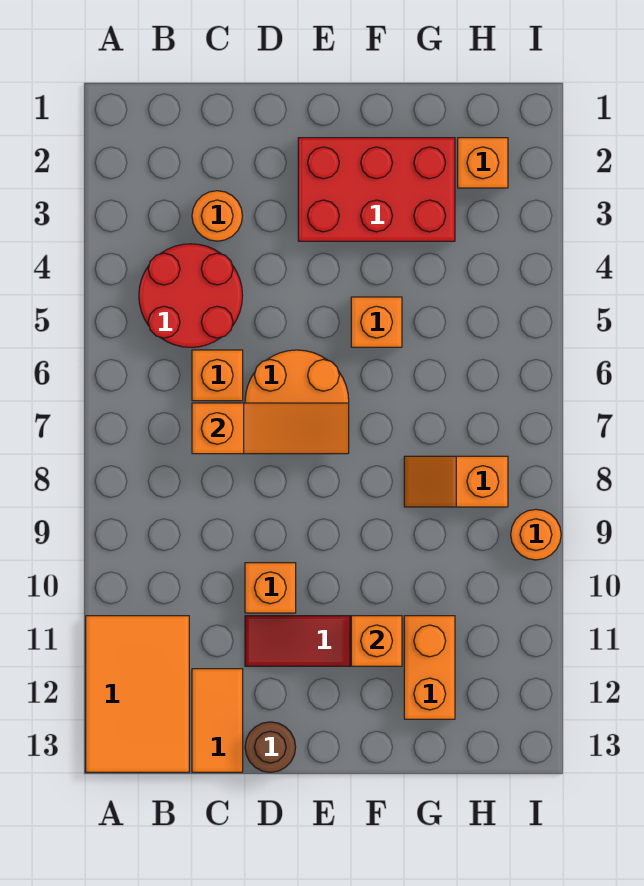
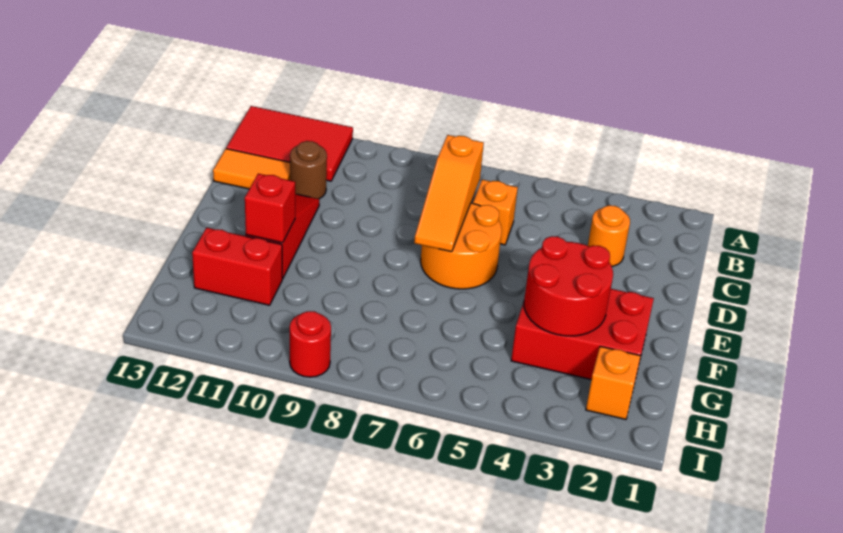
orange tile A11:B13 level 1 -> red tile A11:B13 level 1
red round brick B4:C5 level 1 -> red round brick F3:G4 level 2
orange brick D10 level 1 -> none
brown round brick D13 level 1 -> brown round brick C11 level 1
red brick E2:G3 level 1 -> red brick F2:G4 level 1
orange brick F5 level 1 -> none
orange brick F11 level 2 -> red brick F11 level 2
orange slope G8:H8 level 1 top H -> none
orange brick G11:G12 level 1 -> red brick G11:G12 level 1
orange round brick I9 level 1 -> red round brick I9 level 1

